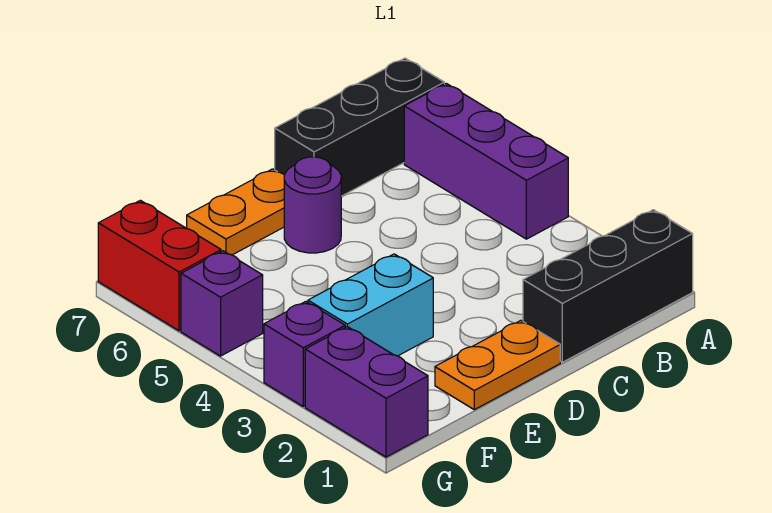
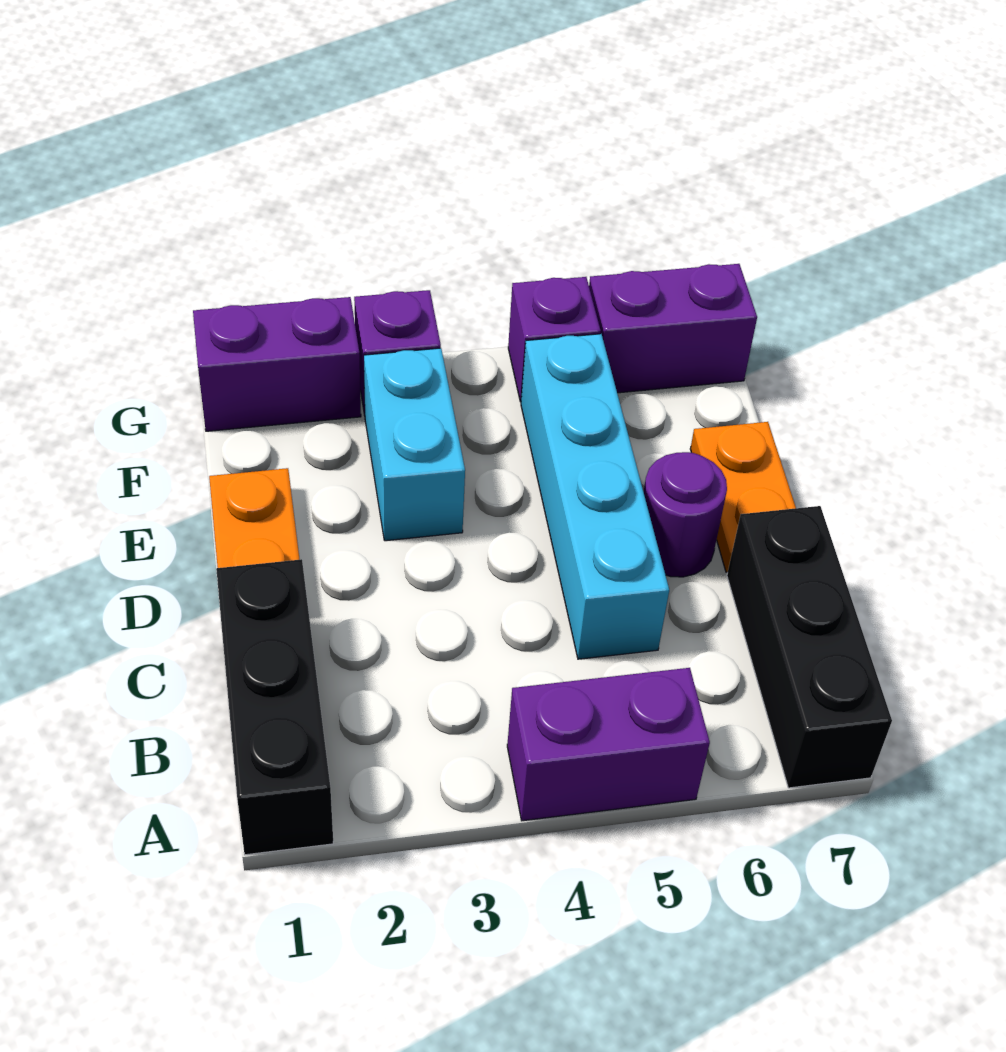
purple brick A4:A6 level 1 -> purple brick A4:A5 level 1
none -> cyan brick C5:F5 level 1
red brick G6:G7 level 1 -> purple brick G6:G7 level 1

